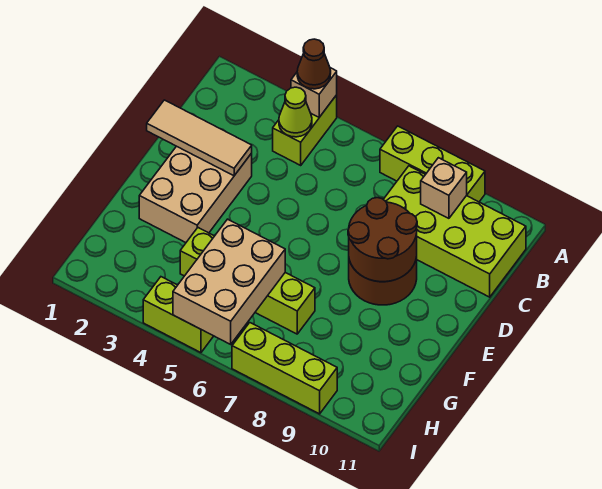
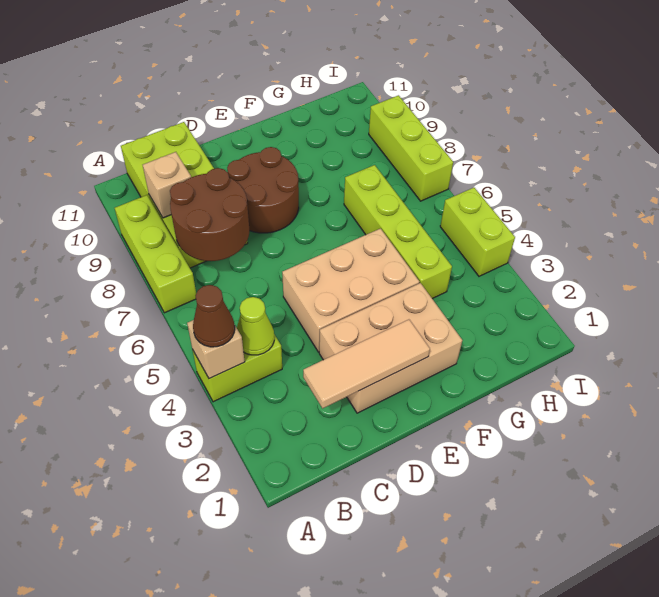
tan tile D1:D3 level 2 -> tan tile C2:E2 level 2
brown round brick D8:E9 level 2 -> brown round brick B7:C8 level 2
tan brick G5:I6 level 2 -> tan brick D4:F5 level 1

